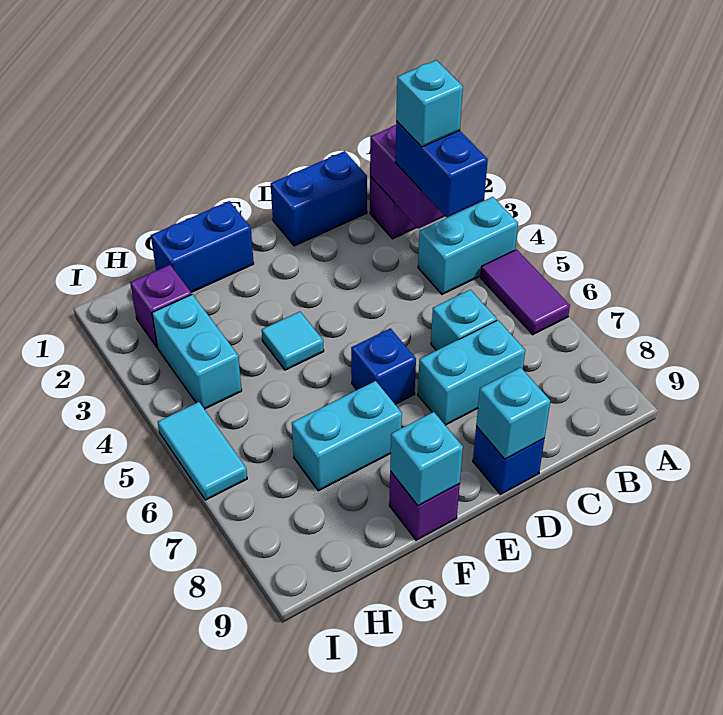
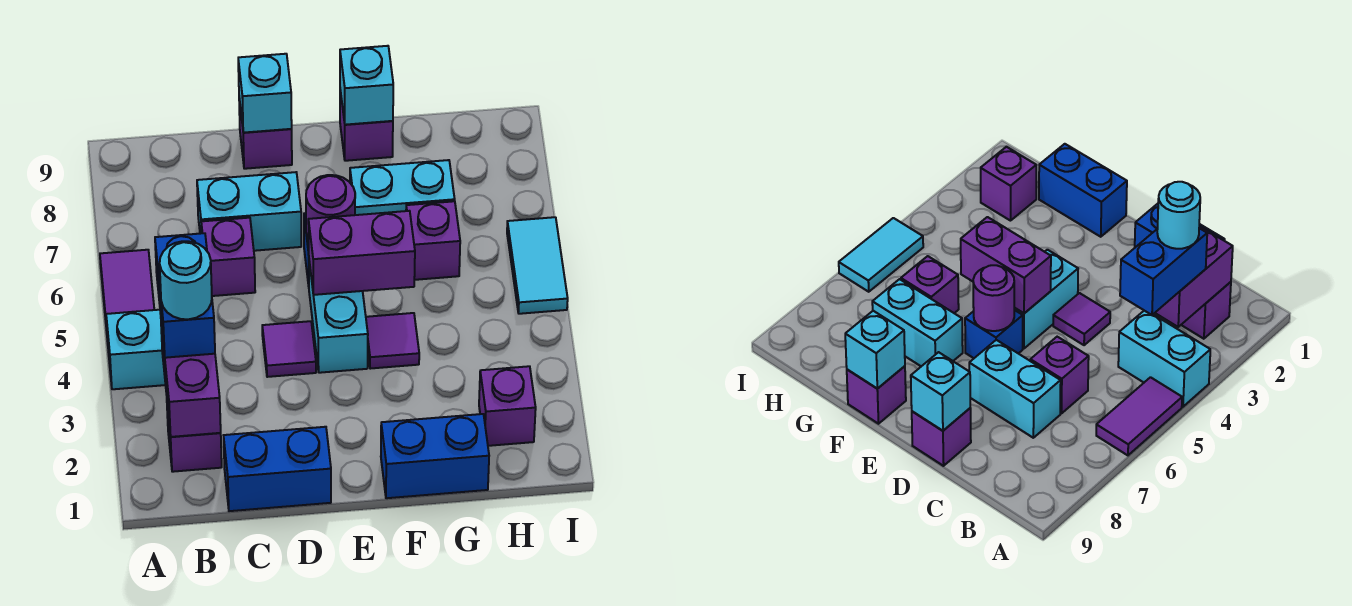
cyan brick B3 level 4 -> cyan round brick B3 level 4
cyan brick C6 level 1 -> purple brick C6 level 1
none -> purple tile D4 level 1
blue brick D9 level 1 -> purple brick D9 level 1
none -> purple brick E5:F5 level 2
none -> purple round brick E6 level 2
cyan tile F4 level 1 -> purple tile F4 level 1
none -> purple brick G6 level 1
cyan brick H3:H4 level 1 -> cyan brick E4:E5 level 1

